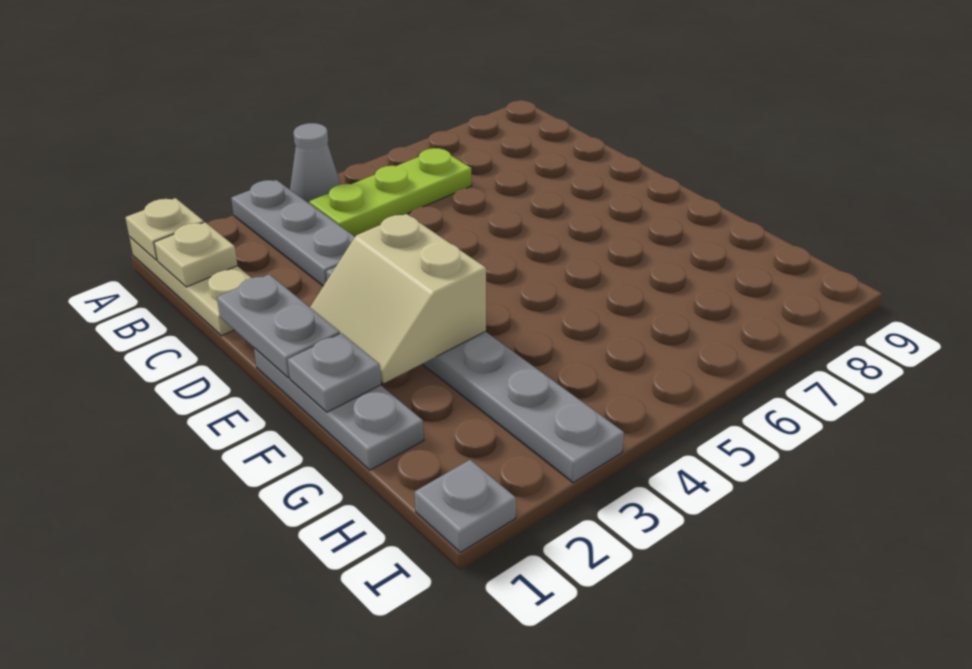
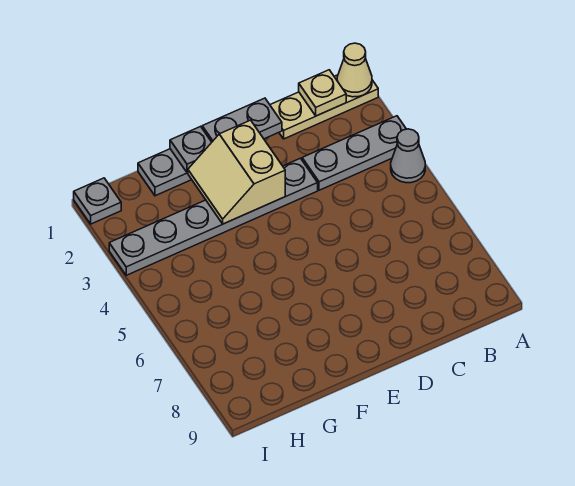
tan plate A1 level 2 -> tan cone A1 level 2
lime plate B4:B6 level 1 -> none
tan slope E2:F3 level 2 top 3 -> tan slope E2:F3 level 2 top E

